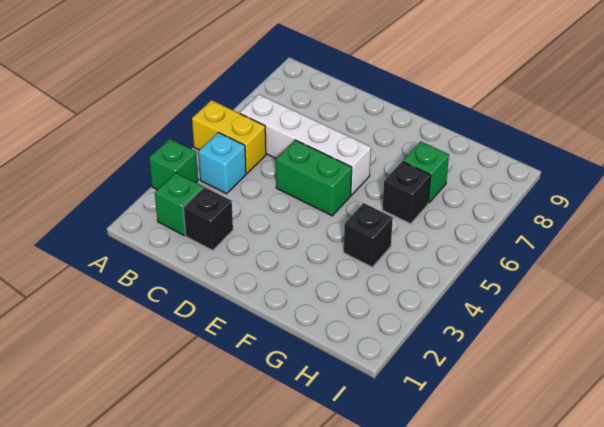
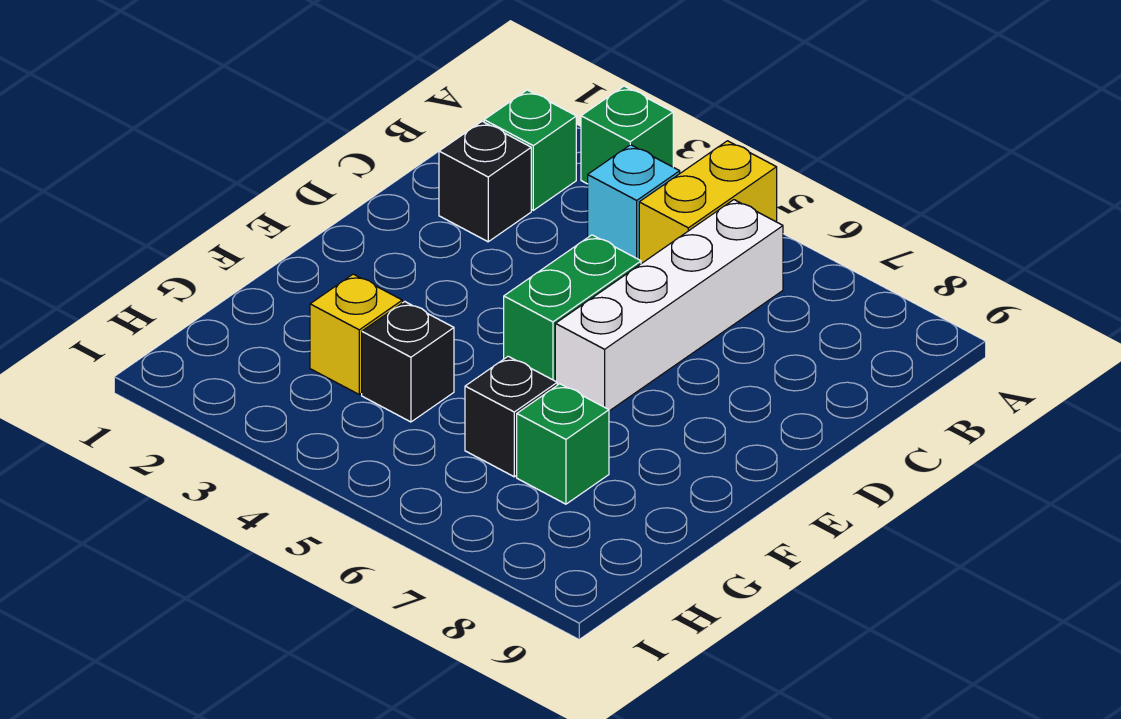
none -> yellow brick G3 level 1

